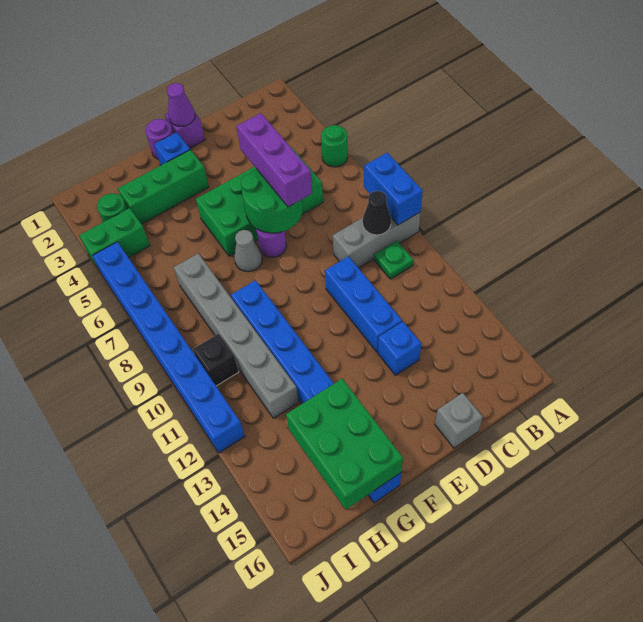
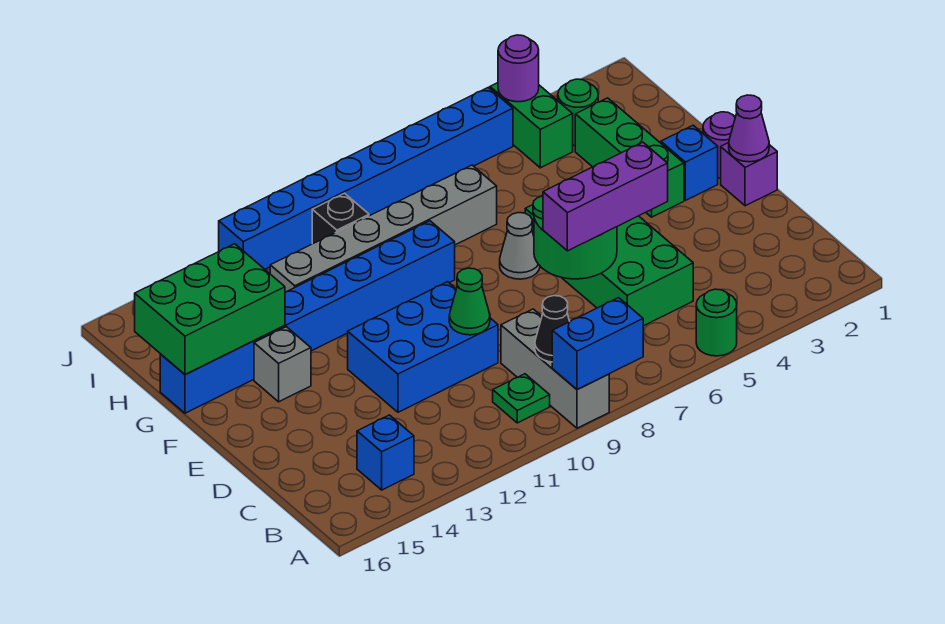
blue brick D10:D12 level 1 -> blue brick D10:E12 level 1
none -> green cone D10 level 2
blue brick D13 level 1 -> blue brick B14 level 1
grey brick D16 level 1 -> grey brick F14 level 1
purple round brick E7 level 1 -> purple round brick J4 level 2

